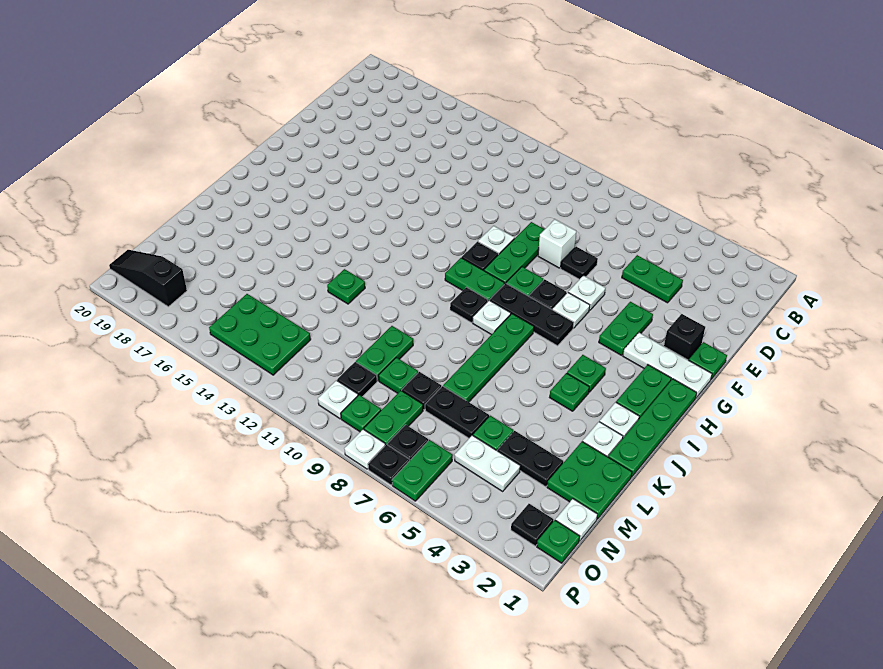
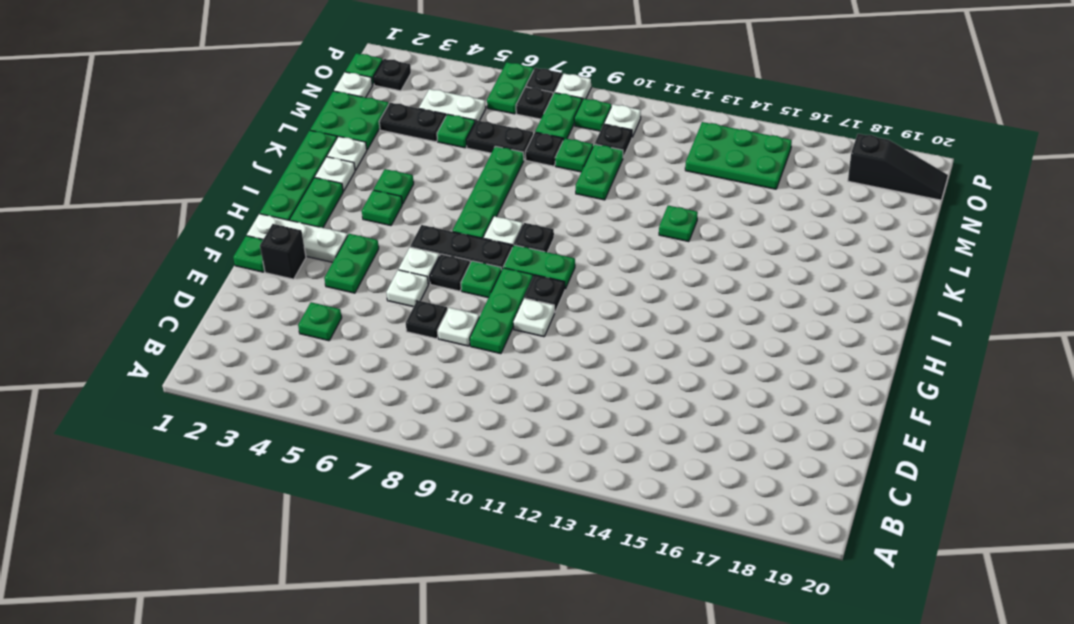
green plate D4:D5 level 1 -> green plate D4 level 1
white brick E8 level 1 -> white plate E8 level 1

